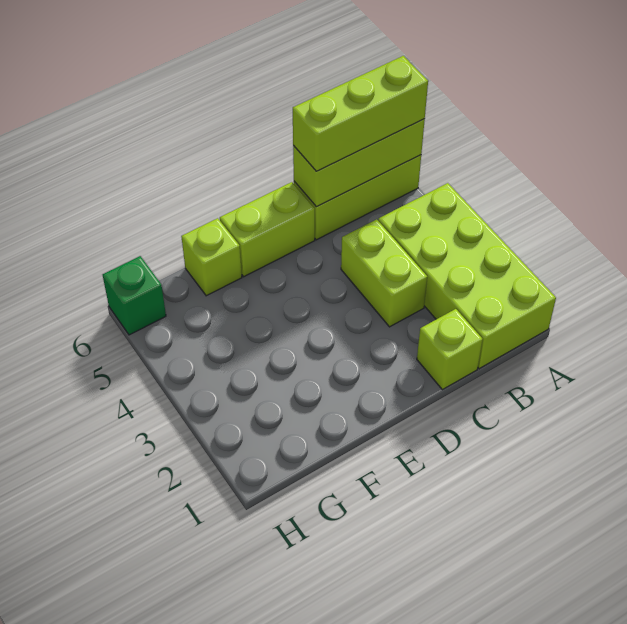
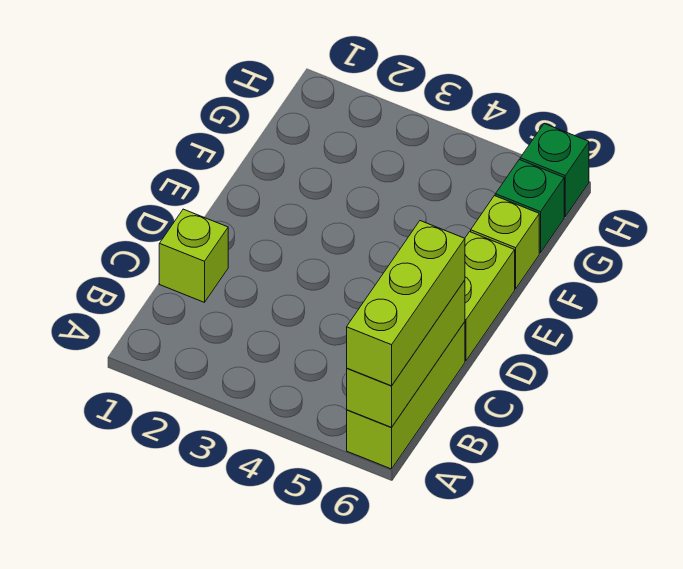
lime brick A1:B4 level 1 -> none
lime brick C3:C4 level 1 -> none
none -> green brick G6 level 1

